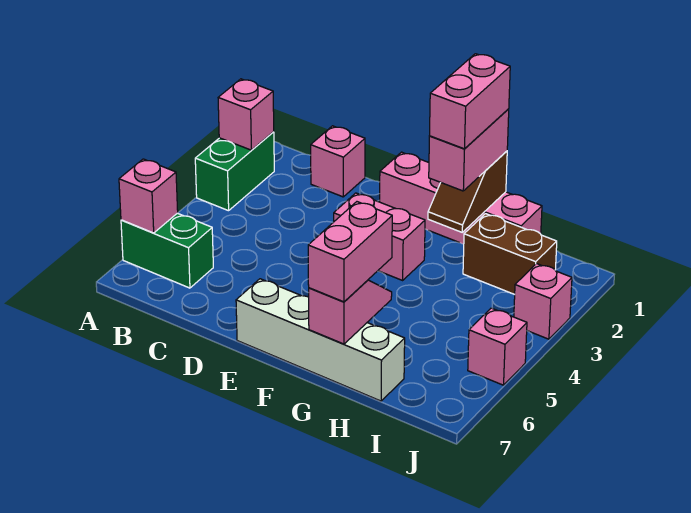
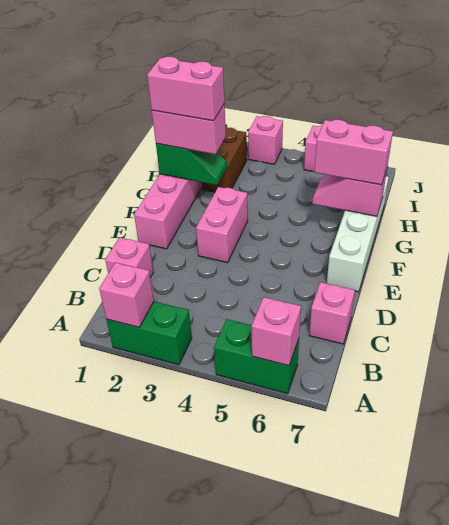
green brick A6:B6 level 1 -> green brick A5:A6 level 1
none -> pink brick C7 level 1
brown slope G1:G2 level 2 top 1 -> green slope G1:G2 level 2 top 1

